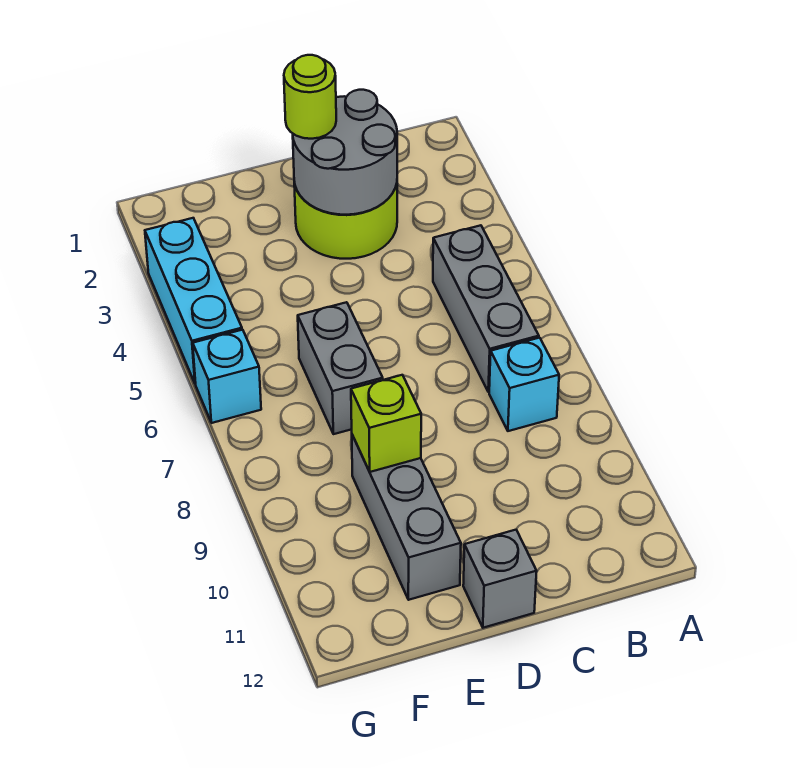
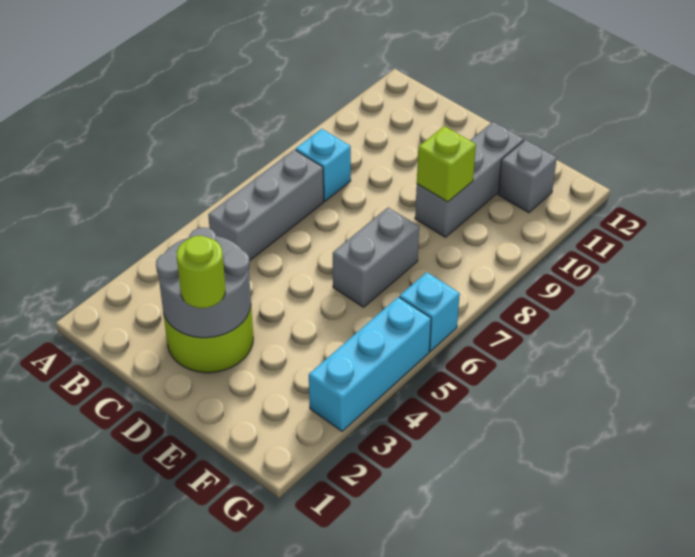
grey brick D12 level 1 -> grey brick F11 level 1

